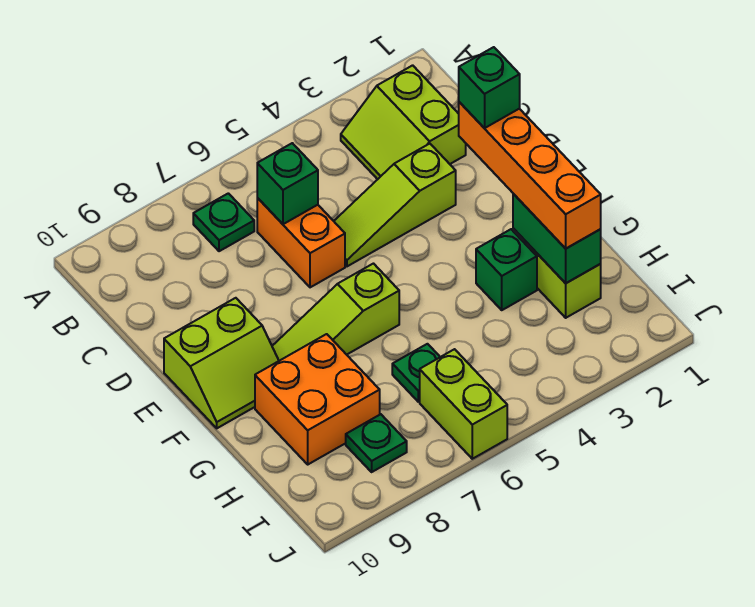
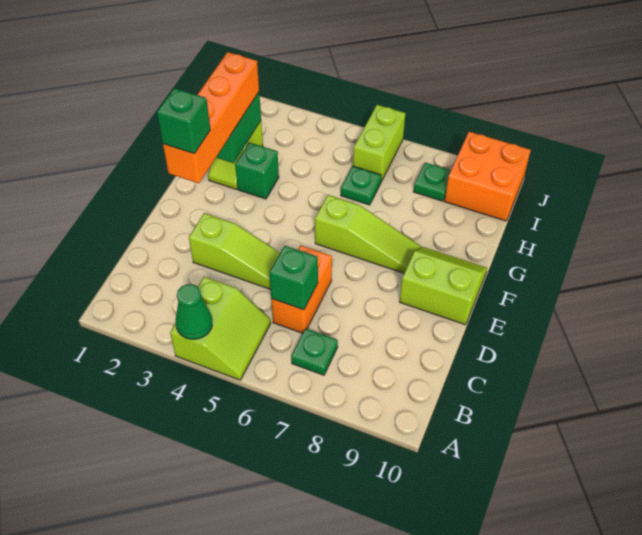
none -> green cone A4 level 2
lime slope B2:C3 level 1 top 2 -> lime slope A4:B5 level 1 top 4
orange brick G8:H9 level 1 -> orange brick I9:J10 level 1

